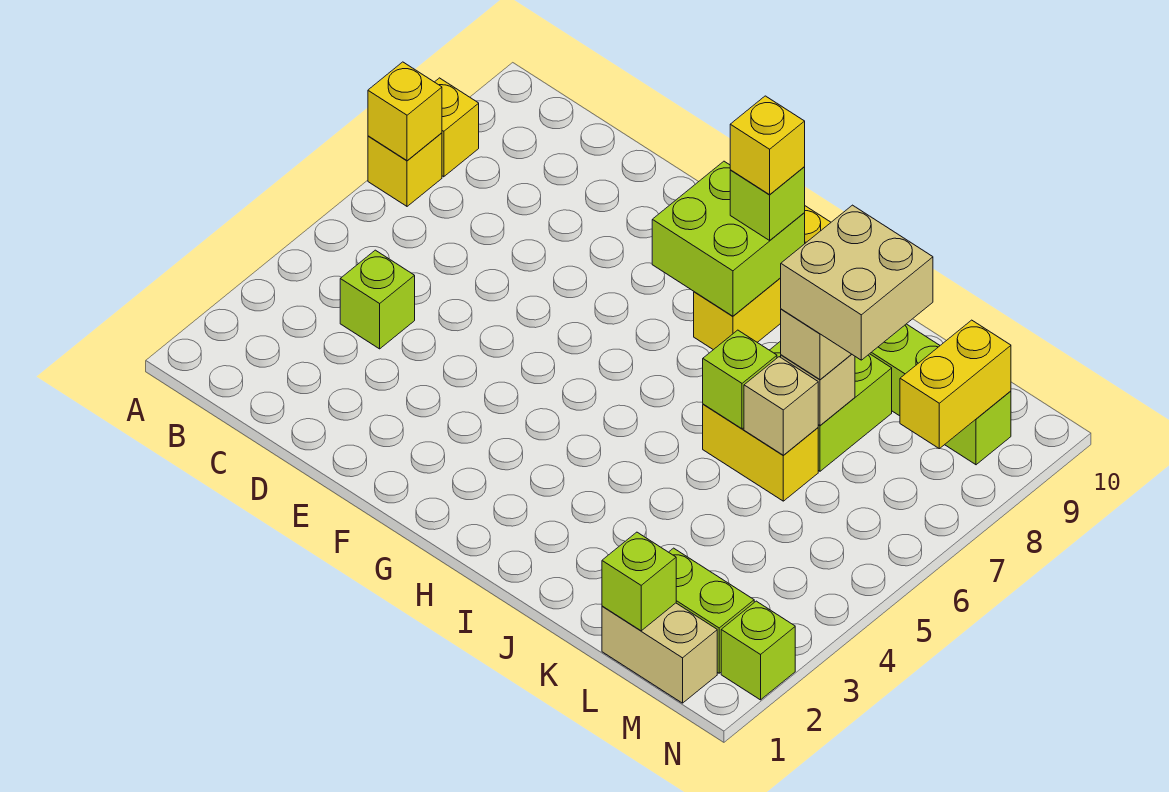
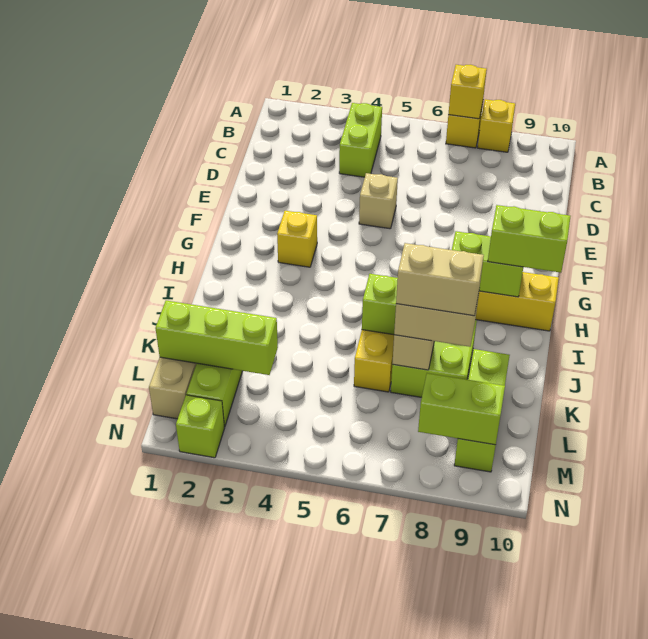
lime brick C4 level 1 -> lime brick B4:C4 level 1
lime brick G8:H9 level 2 -> lime brick H8:H9 level 2
lime brick H9 level 3 -> lime brick H9:H10 level 3
yellow brick H9 level 4 -> yellow brick G3 level 1
tan brick K6 level 2 -> tan brick E5 level 1
tan brick K7:L8 level 4 -> tan brick K7:K8 level 4
lime brick L1 level 2 -> lime brick L1:L3 level 2
yellow brick M8:M9 level 2 -> lime brick M8:M9 level 2

